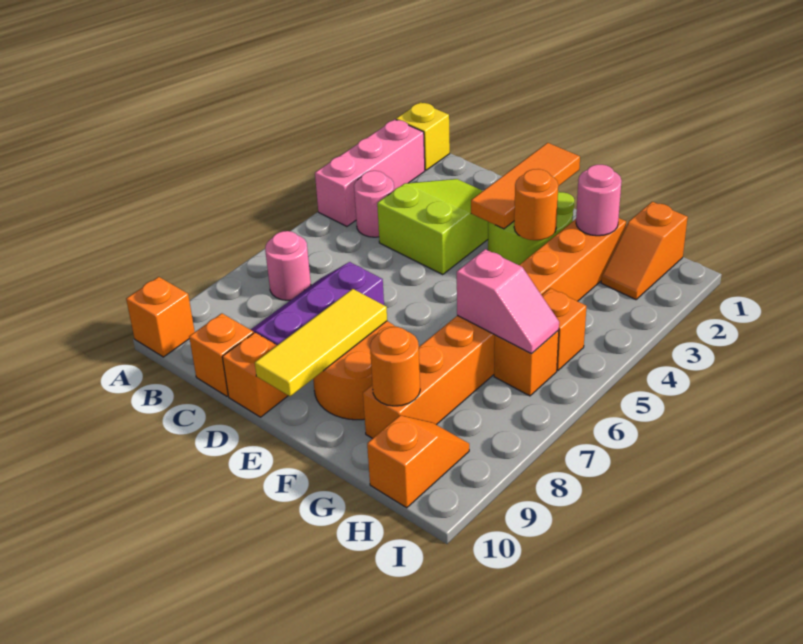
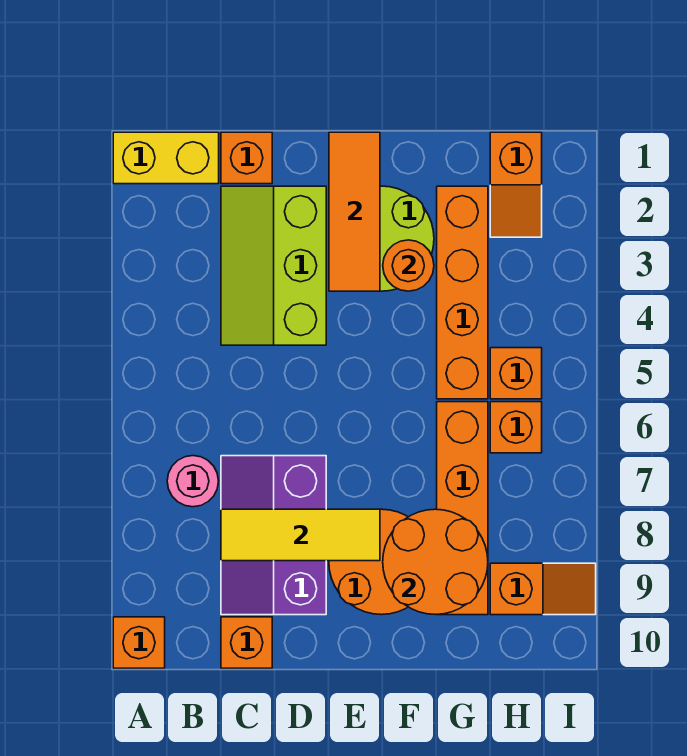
yellow brick A1 level 1 -> yellow brick A1:B1 level 1
pink brick A2:A4 level 1 -> none
pink round brick B4 level 1 -> none
lime slope C2:D4 level 1 top 4 -> lime slope C2:D4 level 1 top D
orange brick D10 level 1 -> orange brick C1 level 1
yellow tile E8:E10 level 2 -> yellow tile C8:E8 level 2
pink round brick G2 level 2 -> none
pink slope G6:H6 level 2 top G -> none
orange round brick G9 level 2 -> orange round brick F8:G9 level 2
orange slope H9:H10 level 1 top 10 -> orange slope H9:I9 level 1 top H

